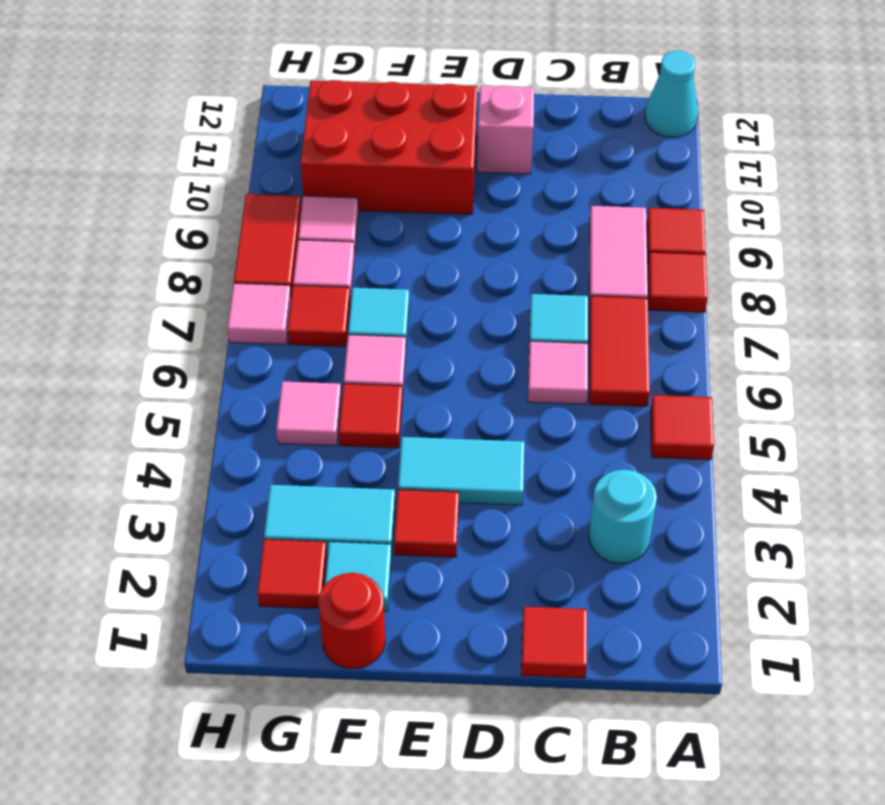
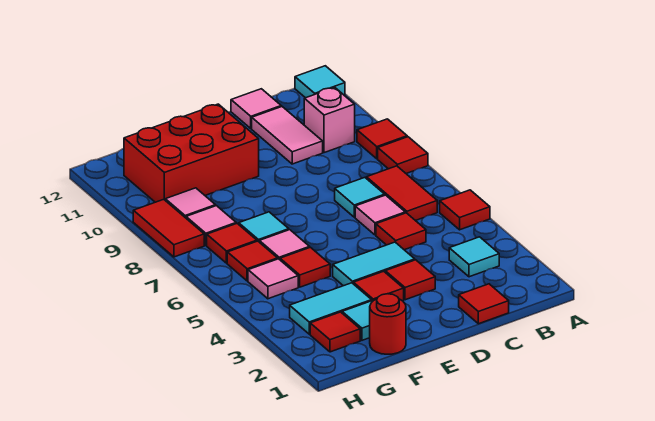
cyan cone A12 level 1 -> cyan tile A12 level 1
cyan round brick B3 level 1 -> cyan tile B3 level 1
pink tile B8:B9 level 1 -> pink tile C10:C11 level 1
none -> red tile C5 level 1
none -> red tile D3 level 1
pink brick D11 level 1 -> pink brick B10 level 1
none -> red tile G6 level 1
pink tile H7 level 1 -> pink tile C12 level 1

